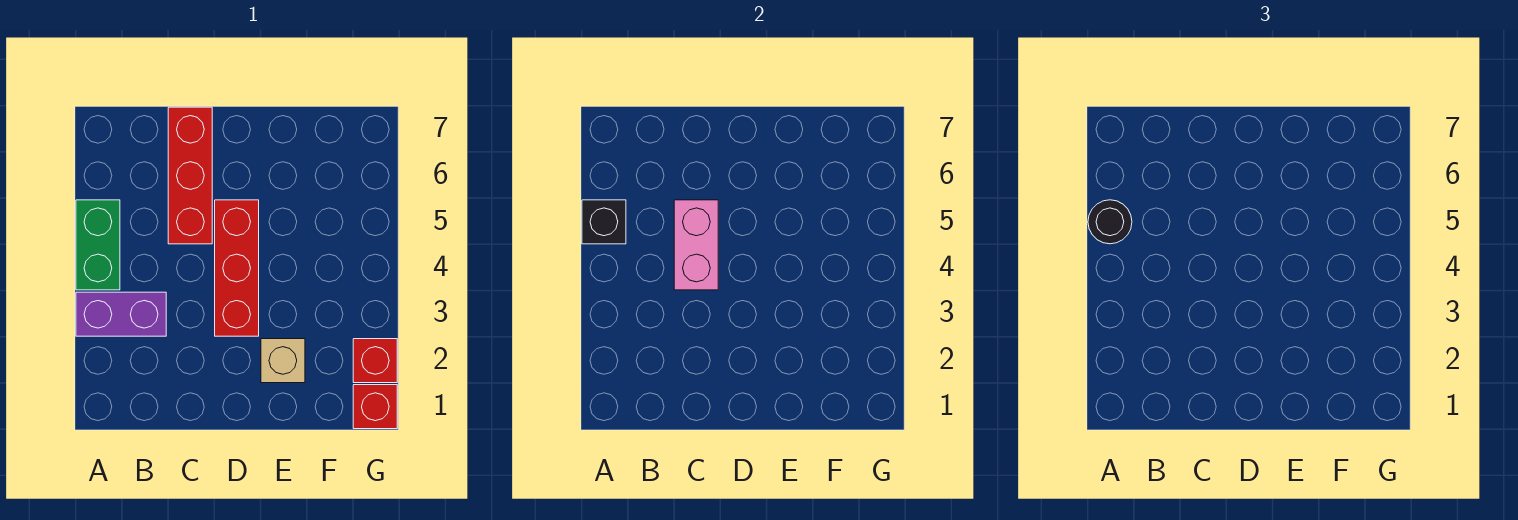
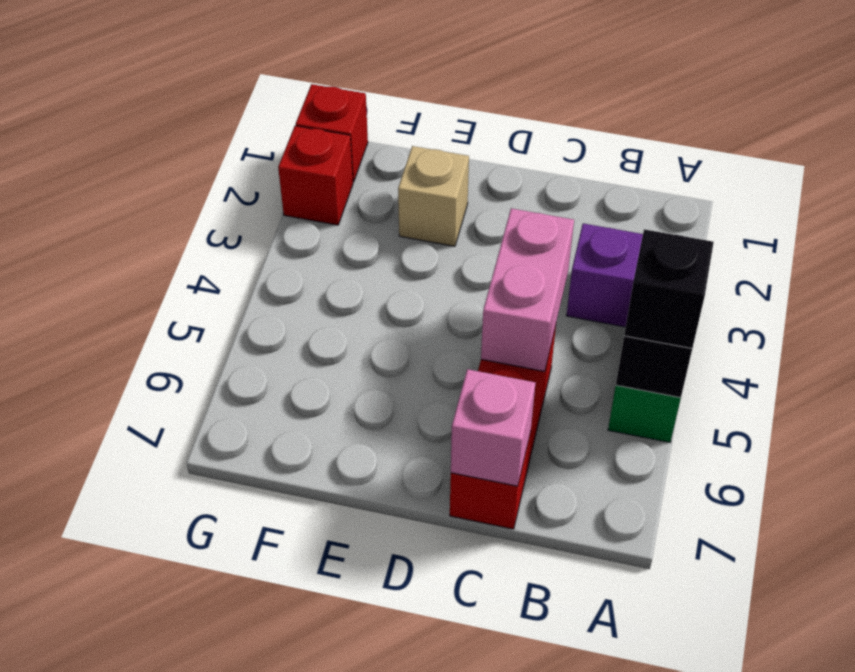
black round brick A5 level 3 -> black brick A5 level 3
none -> pink brick C7 level 2
red brick D3:D5 level 1 -> none

